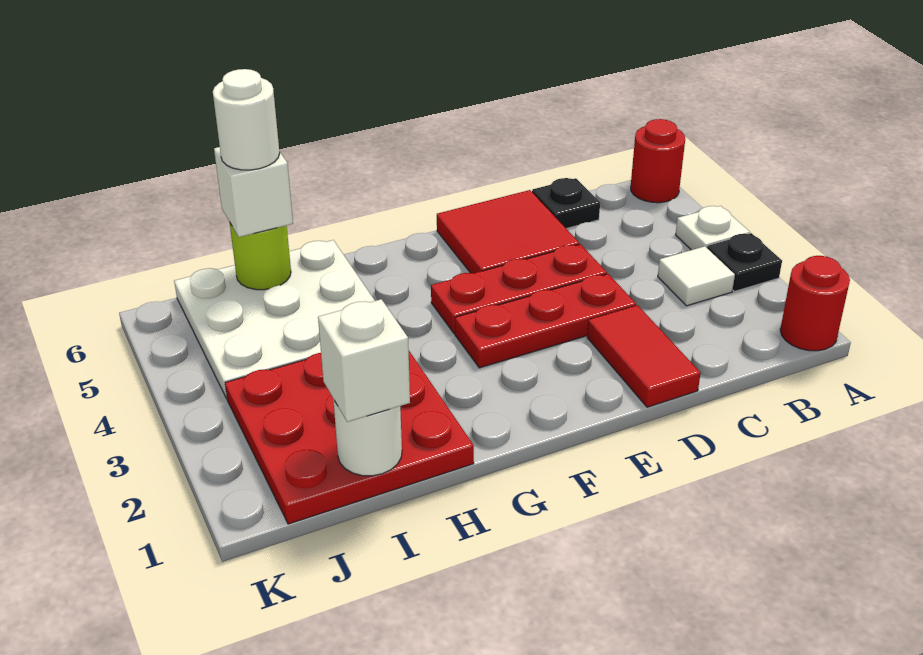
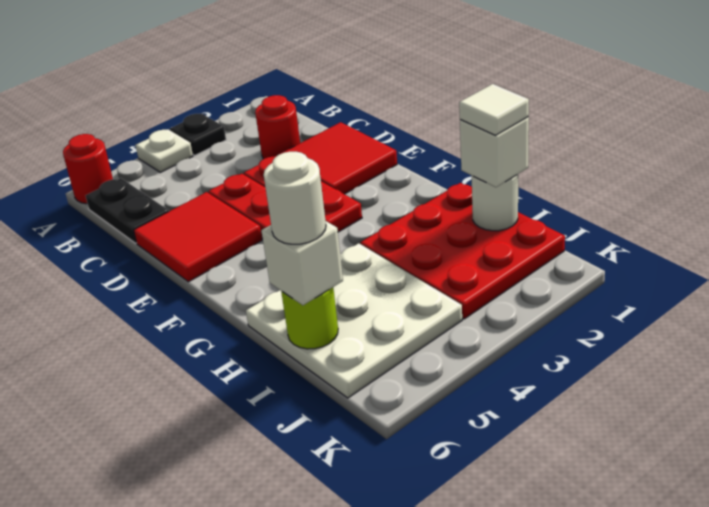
red round brick A1 level 1 -> red round brick C2 level 1
white tile B3 level 1 -> white tile I1 level 4
black plate C6 level 1 -> black plate B6:C6 level 1
red tile D1:D2 level 1 -> red tile D1:E2 level 1

